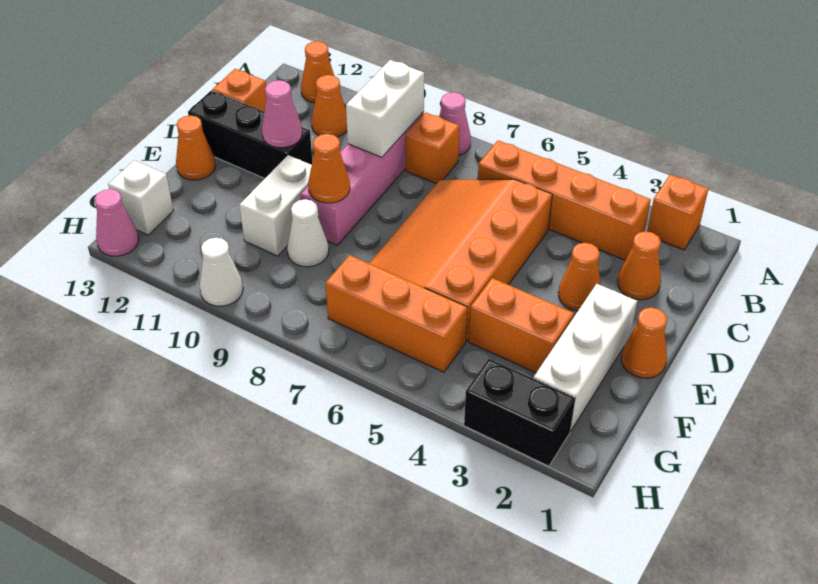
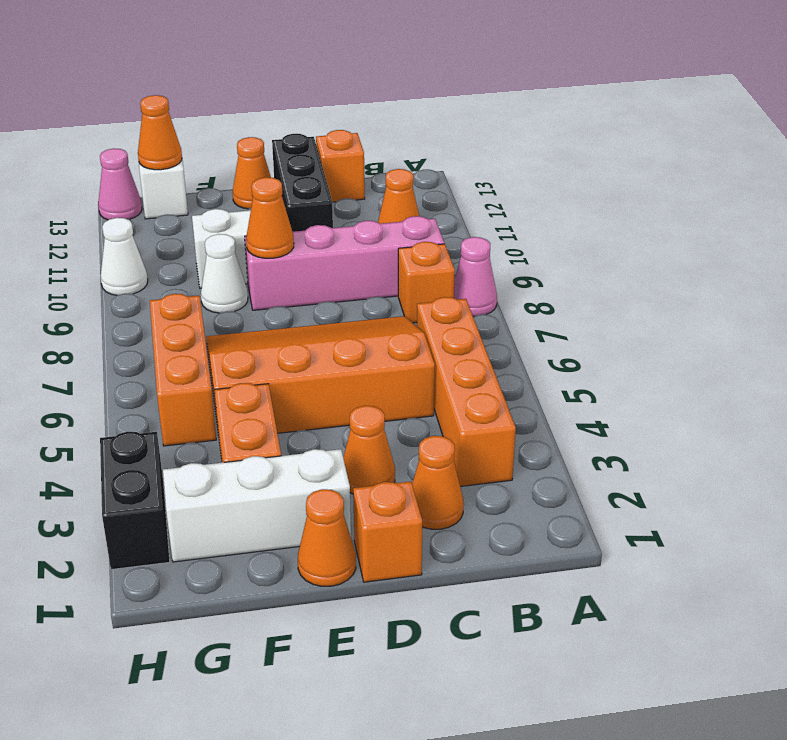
orange brick A2 level 1 -> orange brick D1 level 1
orange cone A12 level 1 -> orange cone G13 level 2
white brick B9:C9 level 2 -> none
pink cone D11 level 2 -> none

